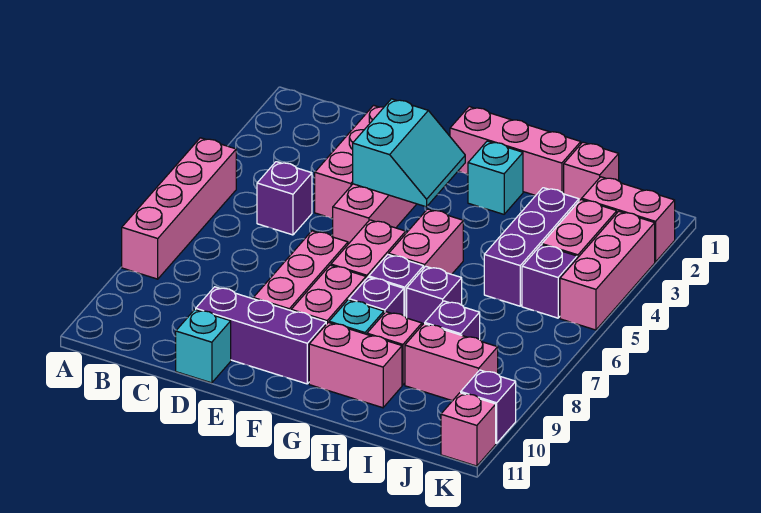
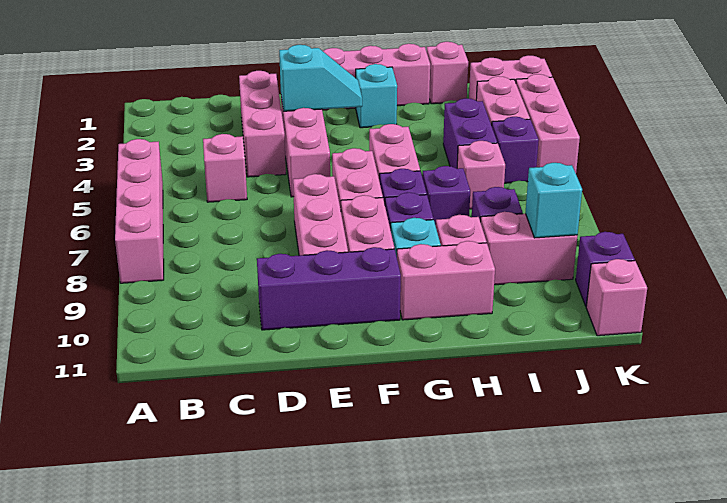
purple brick C5 level 1 -> pink brick C5 level 1
cyan brick D11 level 1 -> cyan brick J9 level 2
cyan slope E3:F4 level 2 top E -> cyan slope E3:F3 level 2 top E
purple brick I3:I5 level 1 -> purple brick I4:I5 level 1
none -> pink brick I6 level 1

